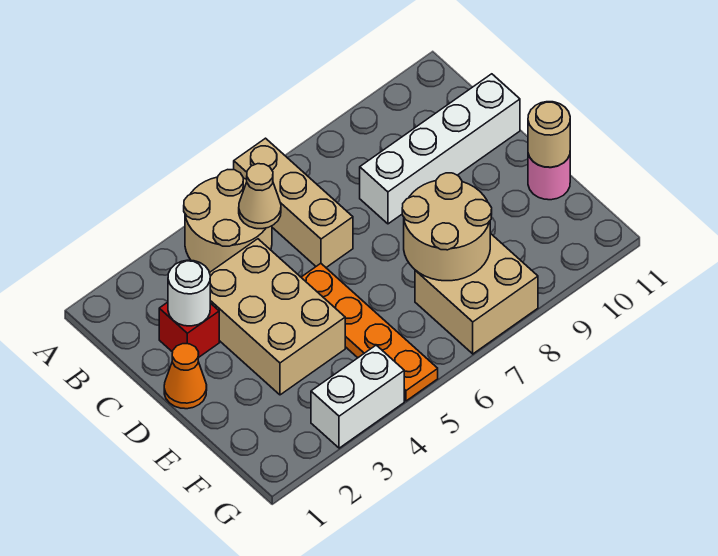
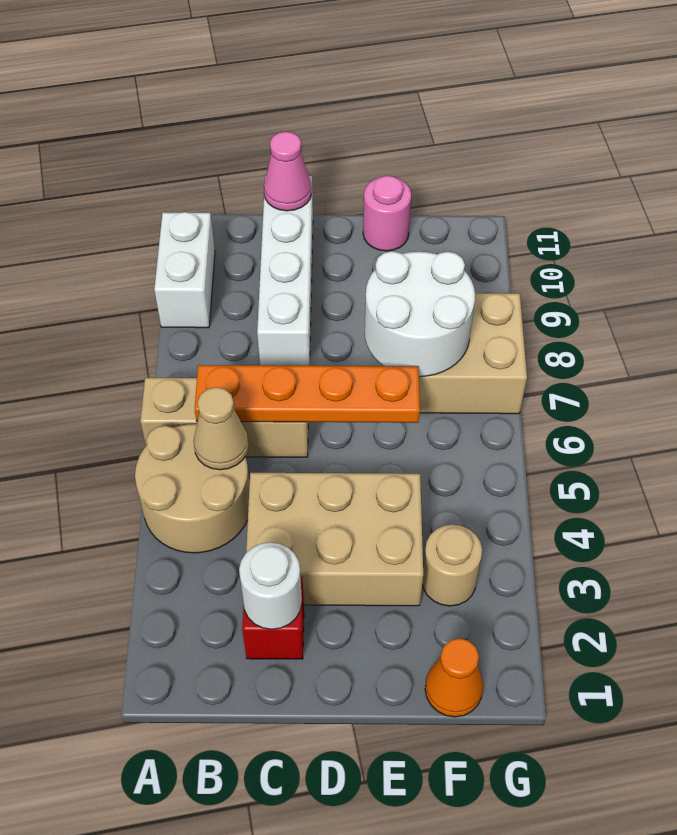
none -> pink cone C11 level 2
orange cone D1 level 1 -> orange cone F1 level 1
orange plate D5:G5 level 1 -> orange plate B6:E6 level 2
tan round brick E7:F8 level 2 -> white round brick E7:F8 level 2
tan round brick E11 level 2 -> tan round brick F3 level 1
white brick G3:G4 level 1 -> white brick A9:A10 level 1

